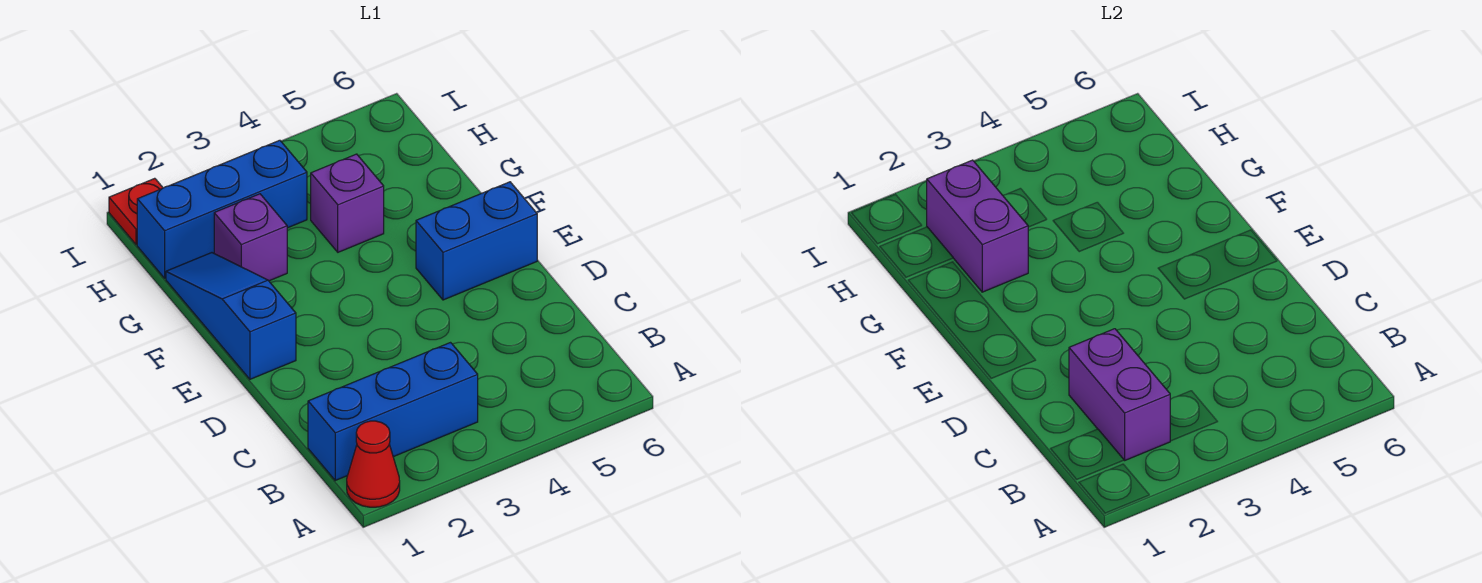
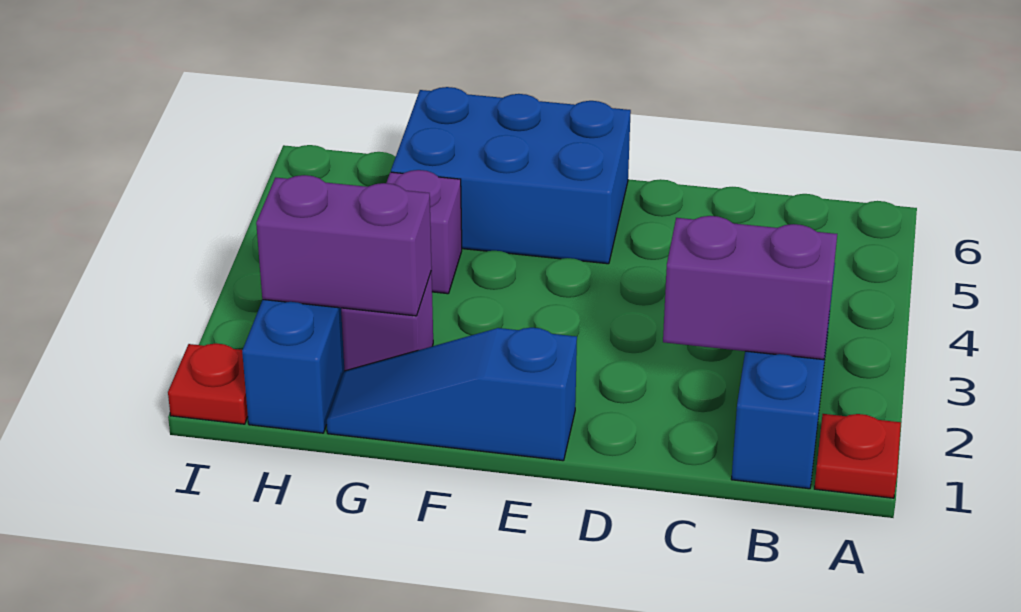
red cone A1 level 1 -> red plate A1 level 1
blue brick E5:E6 level 1 -> blue brick E5:G6 level 1

